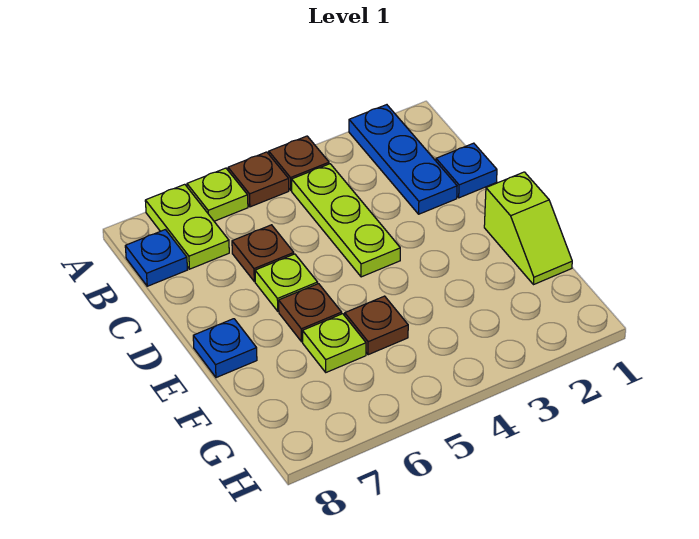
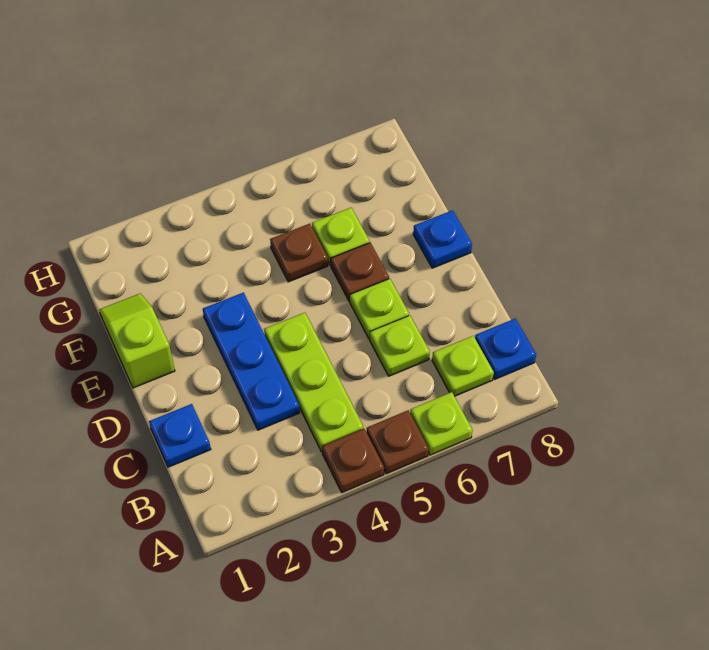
blue plate A2:C2 level 1 -> blue plate C3:E3 level 1
lime plate A7:B7 level 1 -> lime plate B7 level 1
brown plate C6 level 1 -> lime plate C6 level 1

